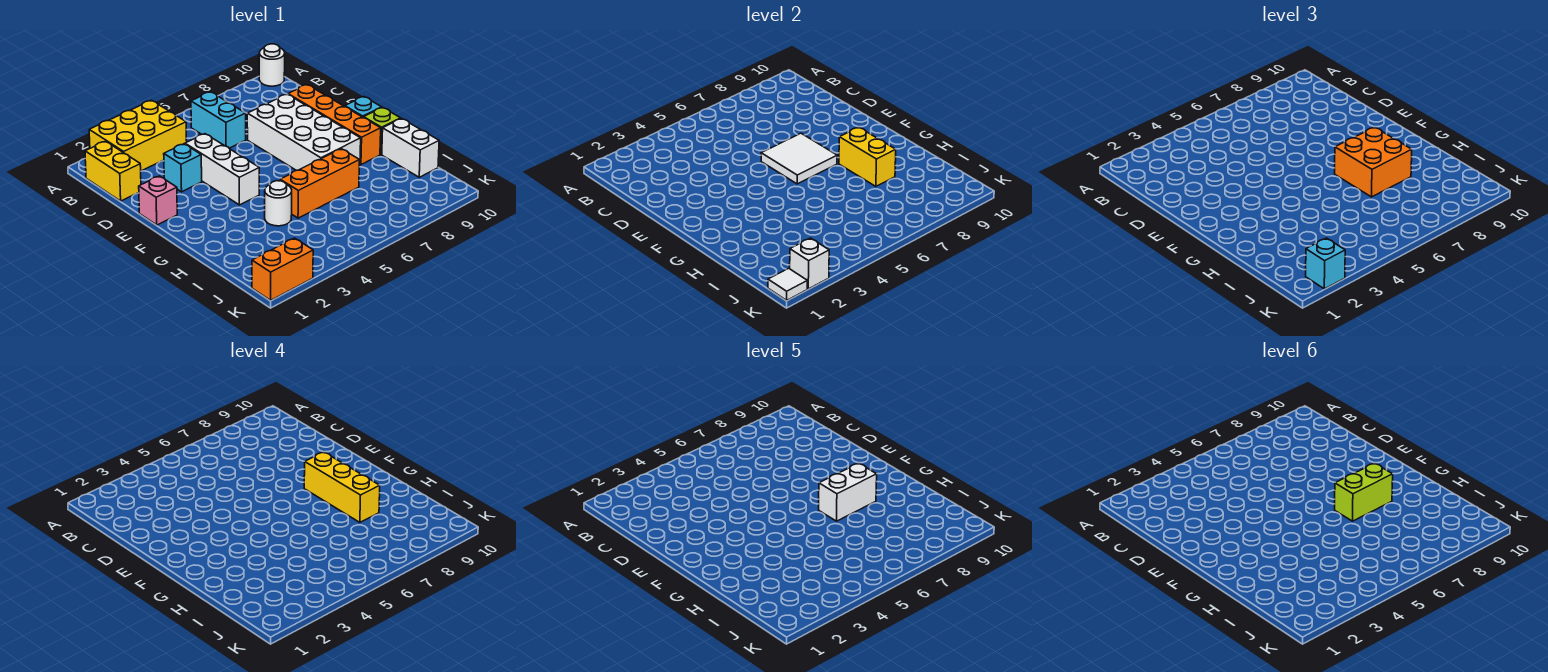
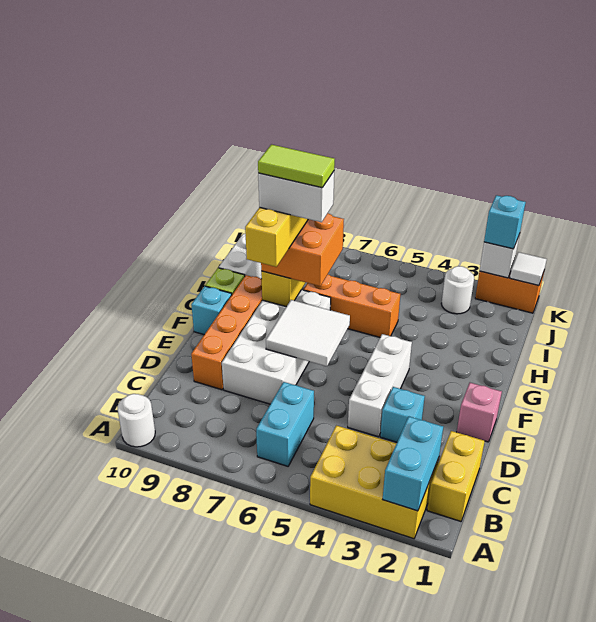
none -> cyan brick A2:B2 level 2
lime brick G7:G8 level 6 -> lime tile G7:G8 level 6
white round brick H4 level 1 -> white round brick J3 level 1

